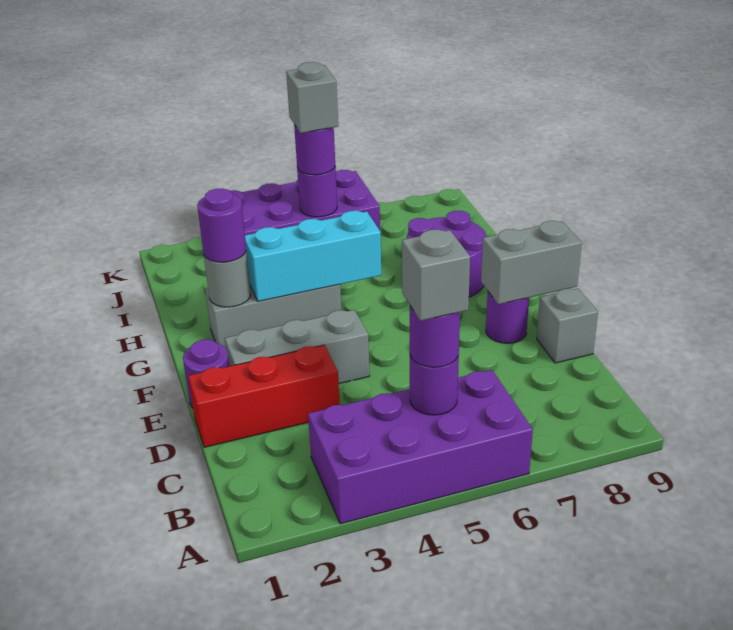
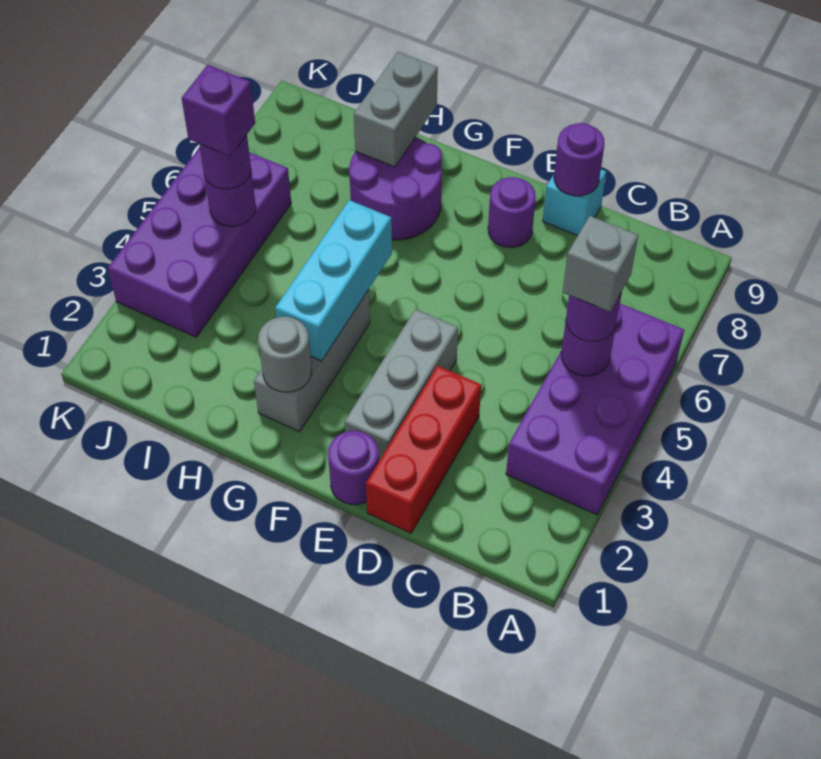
grey brick D9 level 1 -> cyan brick D9 level 1
grey brick E8:E9 level 2 -> grey brick H8:H9 level 2
purple round brick G2 level 3 -> purple round brick D9 level 2
grey brick J5 level 4 -> purple brick J5 level 4

